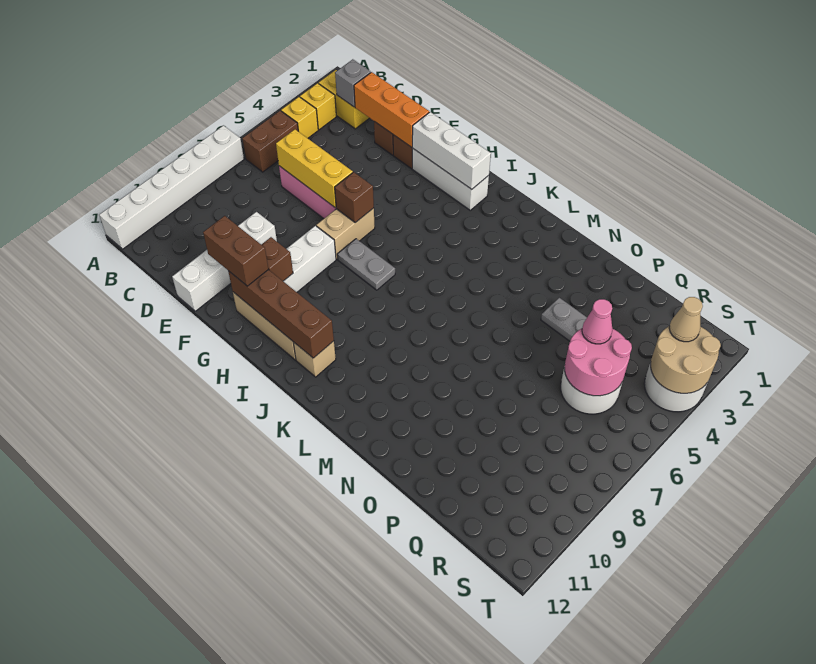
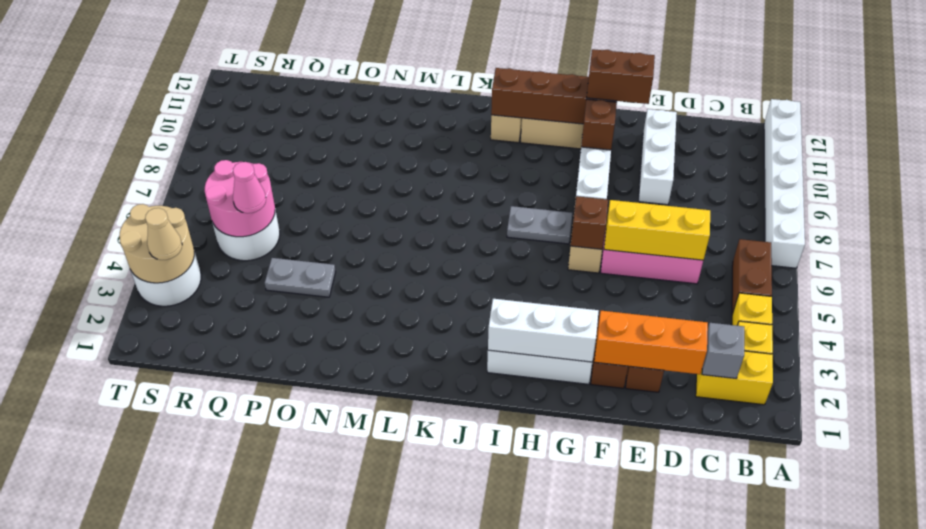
white brick E9:E12 level 1 -> white brick E9:E11 level 1

